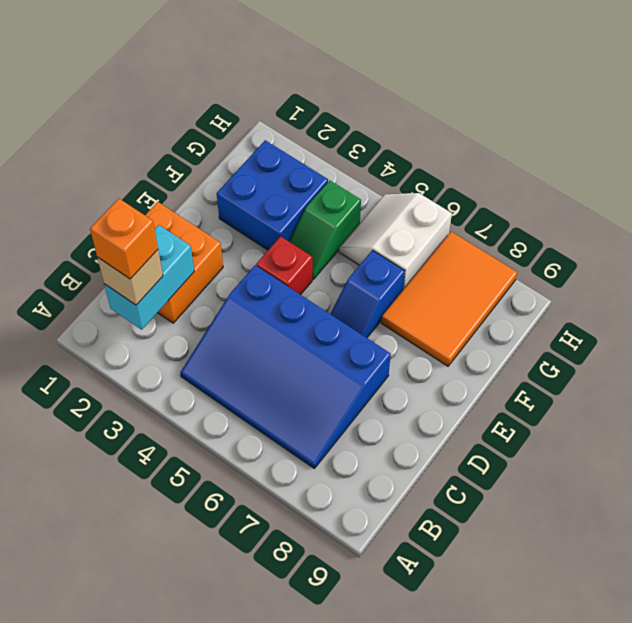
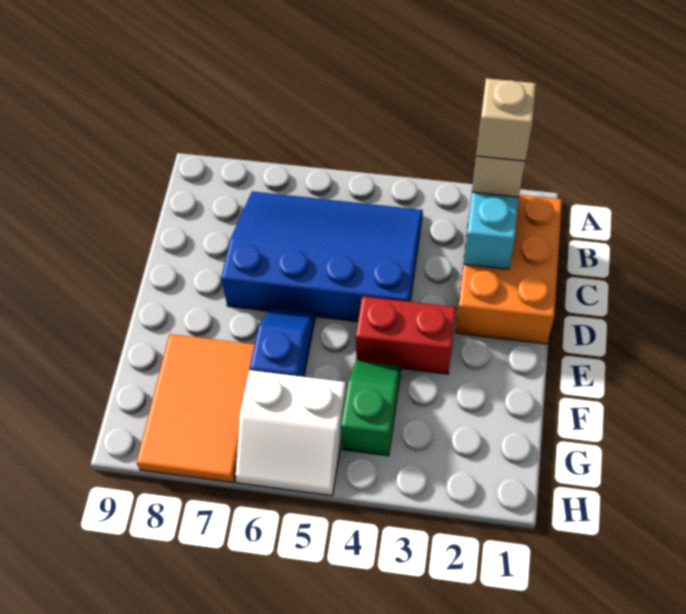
orange brick B2 level 4 -> tan brick B2 level 4
orange brick C1:D2 level 1 -> orange brick B1:D2 level 1
red brick E4 level 1 -> red brick E3:E4 level 1
blue brick F2:G3 level 1 -> none
white slope G5:H6 level 1 top 6 -> white slope G5:H6 level 1 top G

